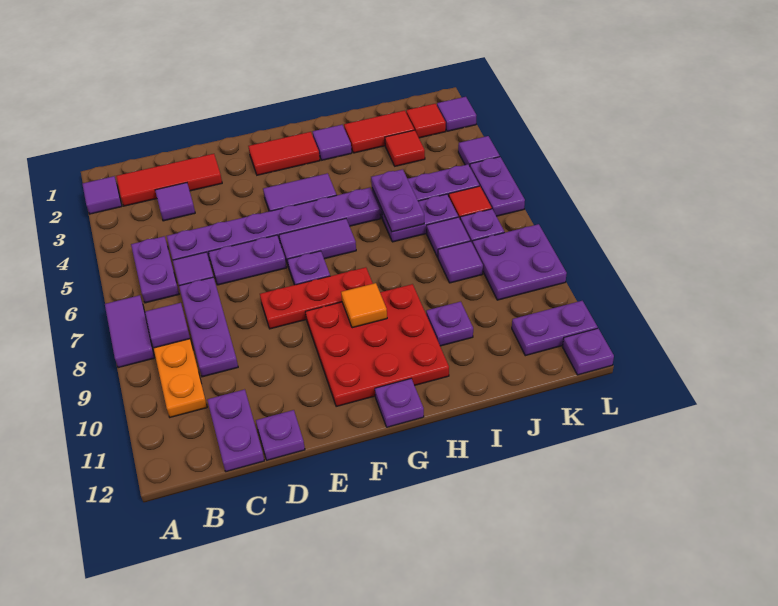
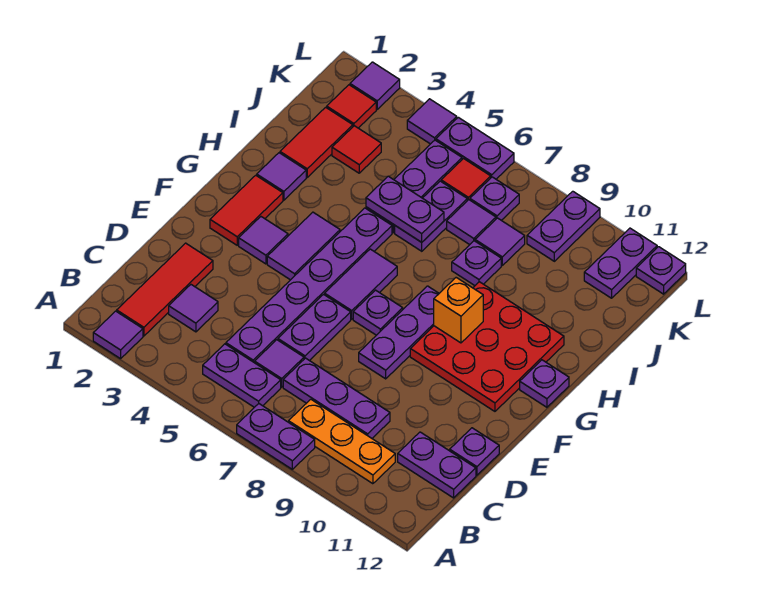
purple tile A7:A8 level 1 -> purple plate A7:A8 level 1
purple tile B8 level 2 -> purple tile F3 level 1
red plate E8:G8 level 1 -> purple plate E8:G8 level 1
orange tile G9 level 2 -> orange brick G9 level 2
purple plate I10 level 1 -> purple plate I8 level 1
purple plate K8:L9 level 1 -> purple plate K9:L9 level 1

